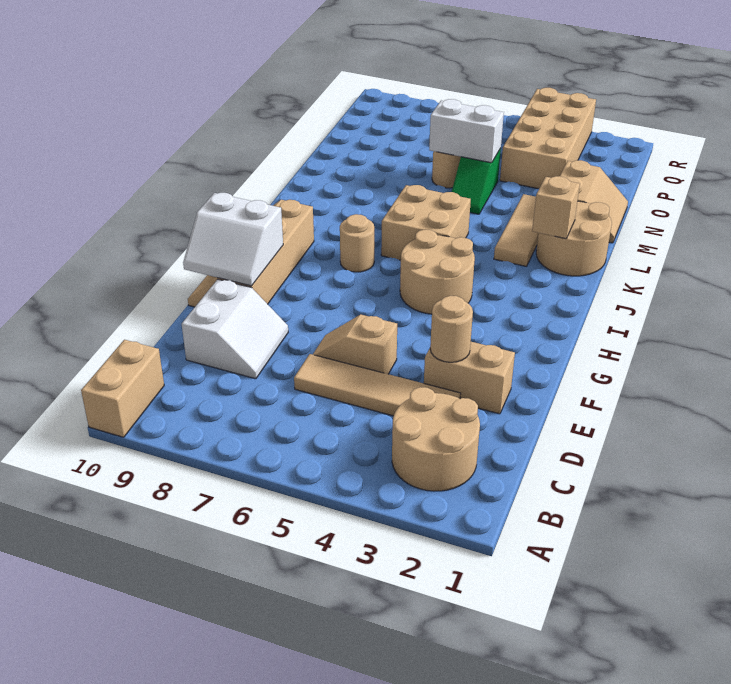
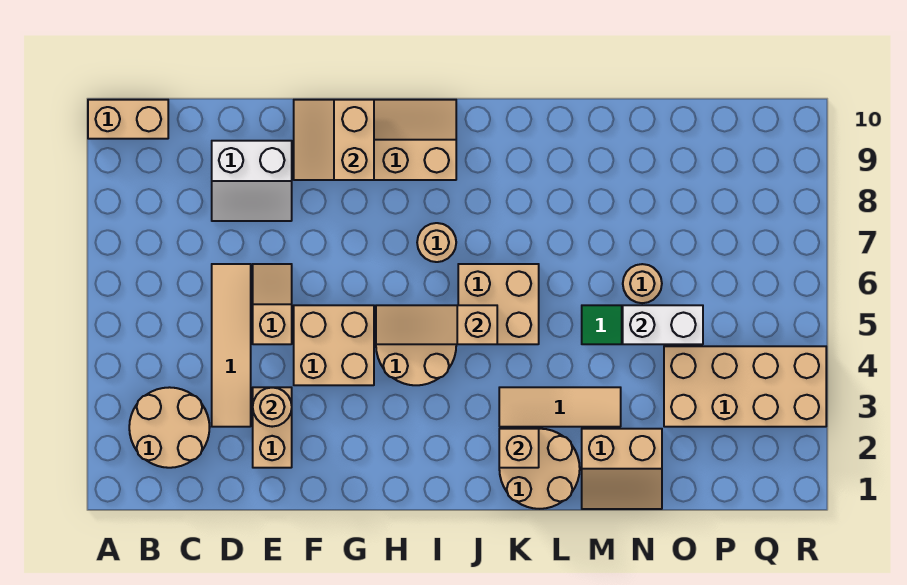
none -> tan brick F4:G5 level 1
white slope F9:G10 level 2 top G -> tan slope F9:G10 level 2 top G
none -> tan slope H5:J5 level 2 top J
white brick N5:N6 level 2 -> white brick N5:O5 level 2

